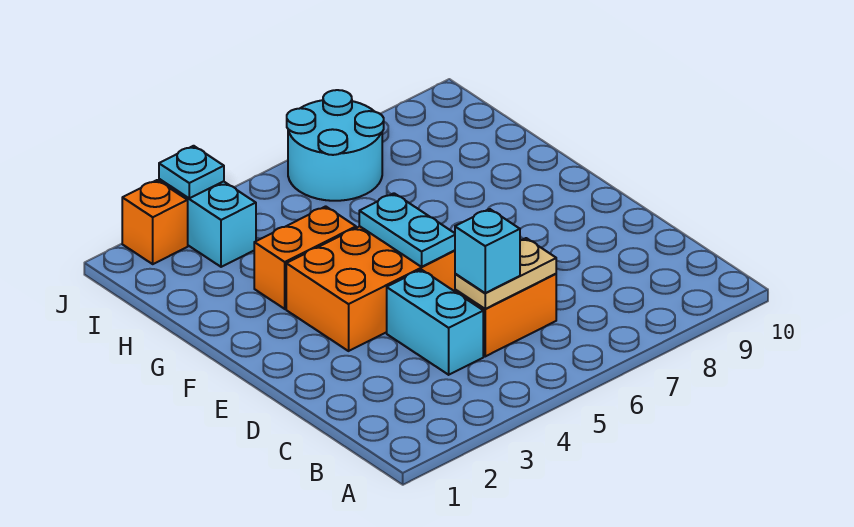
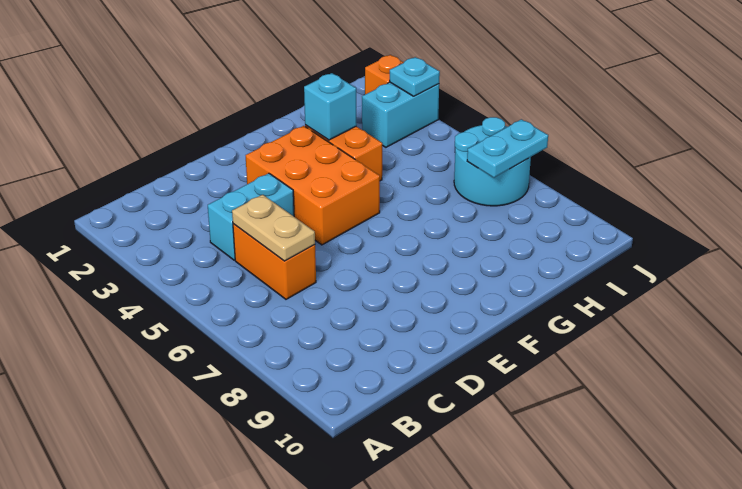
cyan brick C5 level 3 -> cyan brick G3 level 2
cyan plate E5:F5 level 2 -> cyan plate I7:J7 level 2

